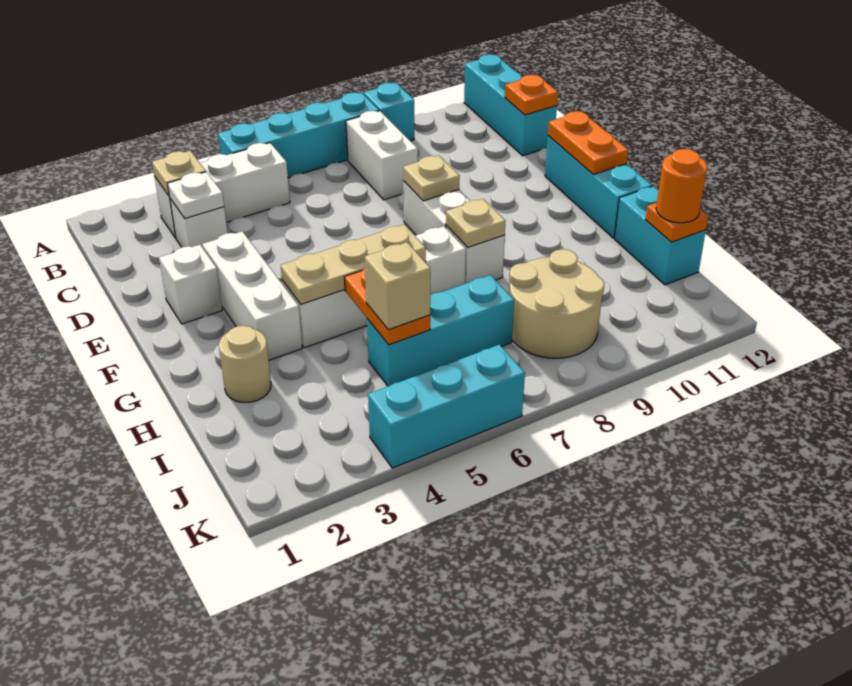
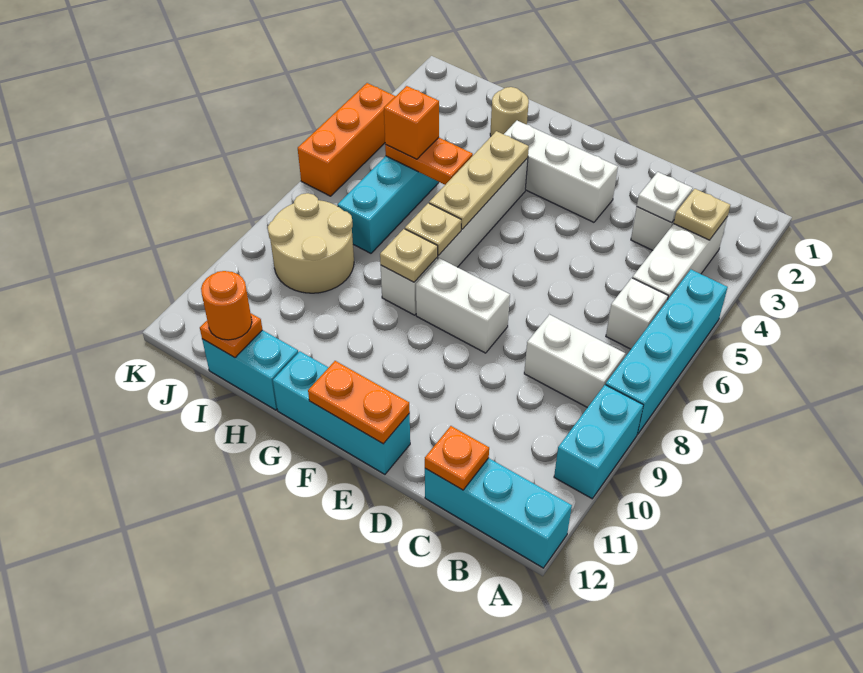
cyan brick A9 level 1 -> cyan brick A9:A10 level 1
white brick E2 level 1 -> white brick B6 level 1
tan plate E8 level 2 -> tan plate G7 level 2
tan brick I5 level 3 -> orange brick I5 level 3
cyan brick K4:K6 level 1 -> orange brick K4:K6 level 1

